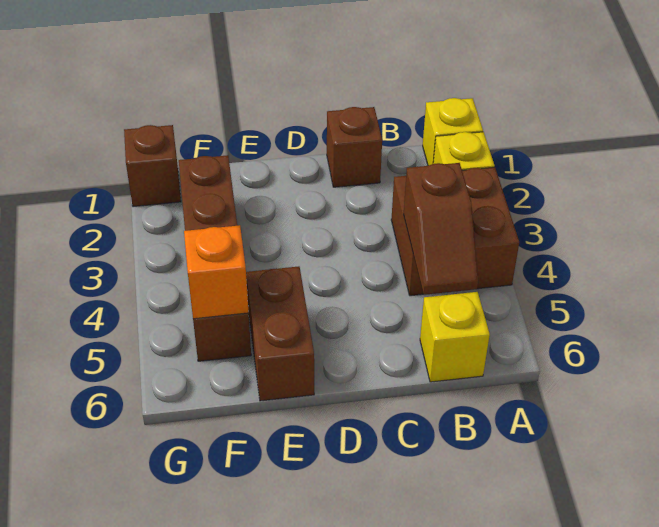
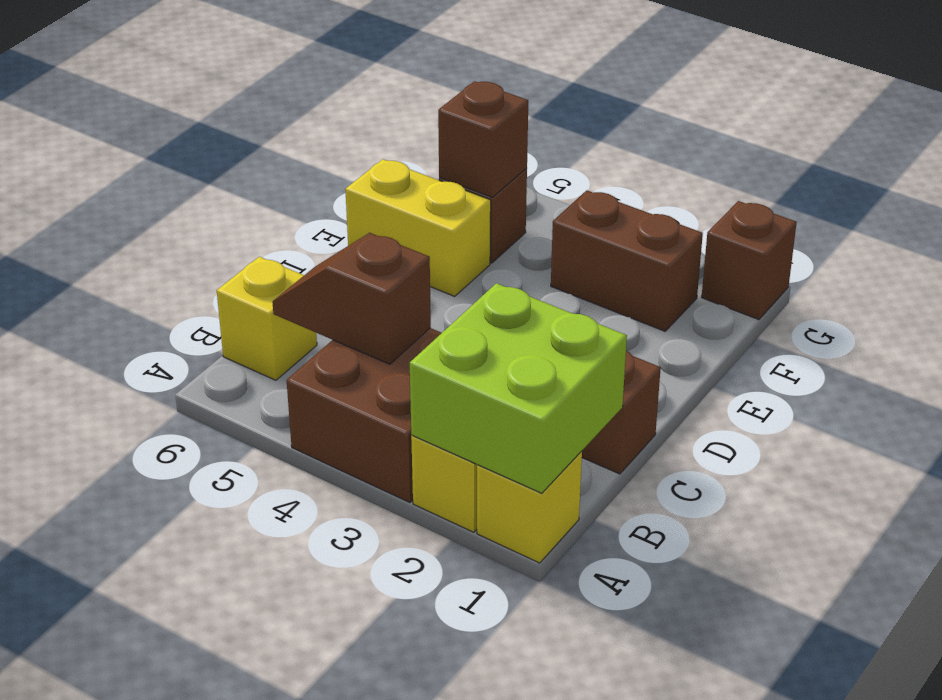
none -> lime brick A1:B2 level 2
brown brick E5:E6 level 1 -> yellow brick E5:E6 level 1
orange brick F5 level 2 -> brown brick F5 level 2

